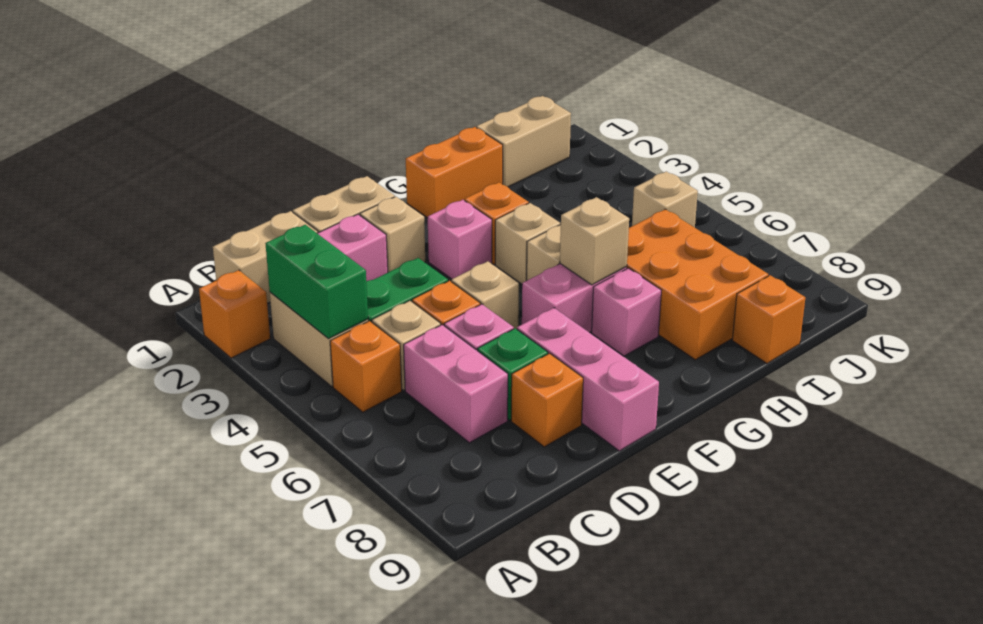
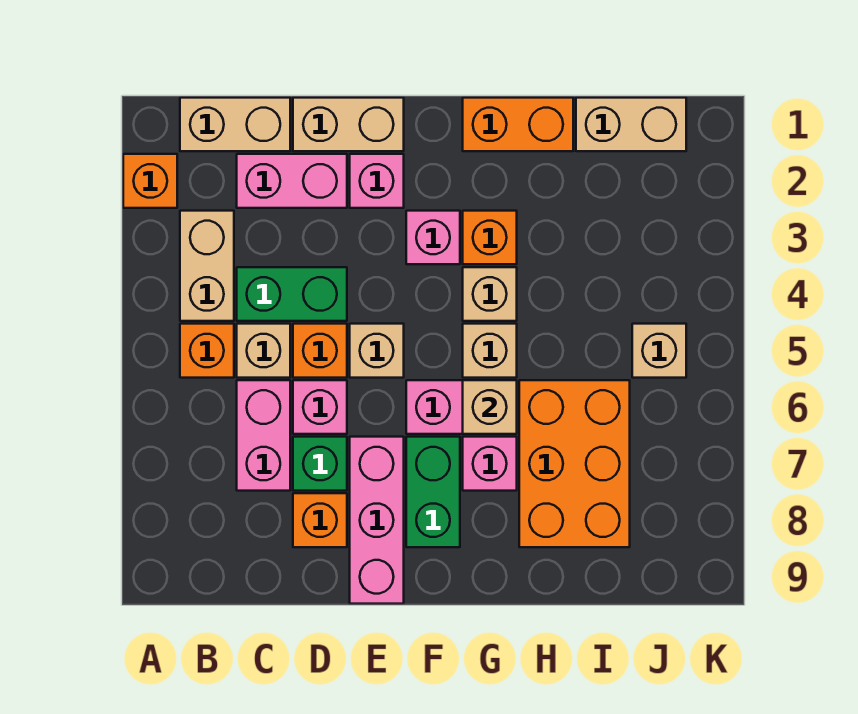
green brick B3:B4 level 2 -> green brick F7:F8 level 1
tan brick E2 level 1 -> pink brick E2 level 1
orange brick I9 level 1 -> none

